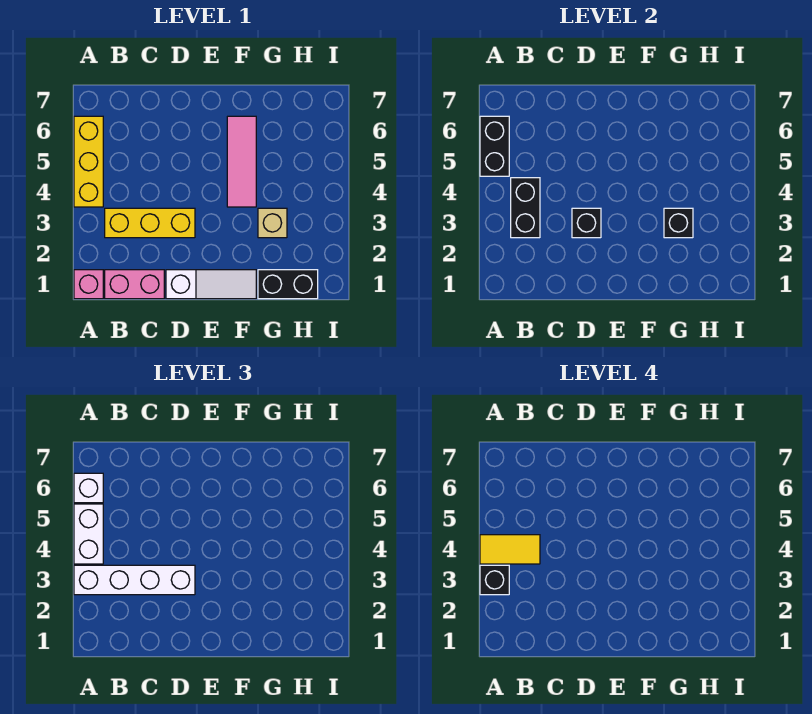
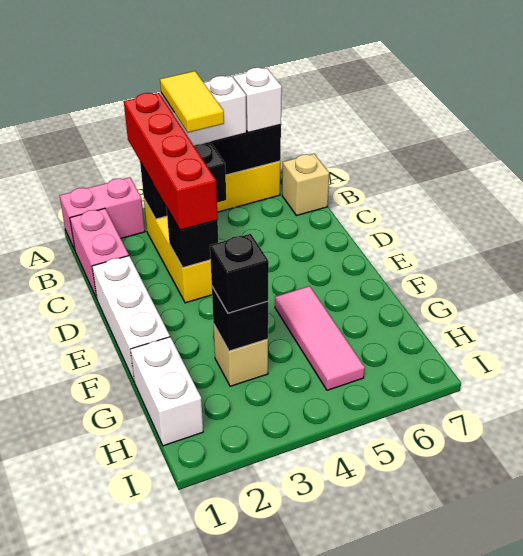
pink brick A1 level 1 -> pink brick A1:A2 level 1
white brick A3:D3 level 3 -> red brick A3:D3 level 3
black brick A3 level 4 -> black brick G3 level 3
none -> tan brick B7 level 1
white slope D1:F1 level 1 top D -> white brick D1:F1 level 1
pink tile F4:F6 level 1 -> pink tile F5:H5 level 1
black brick G1:H1 level 1 -> white brick G1:H1 level 1

